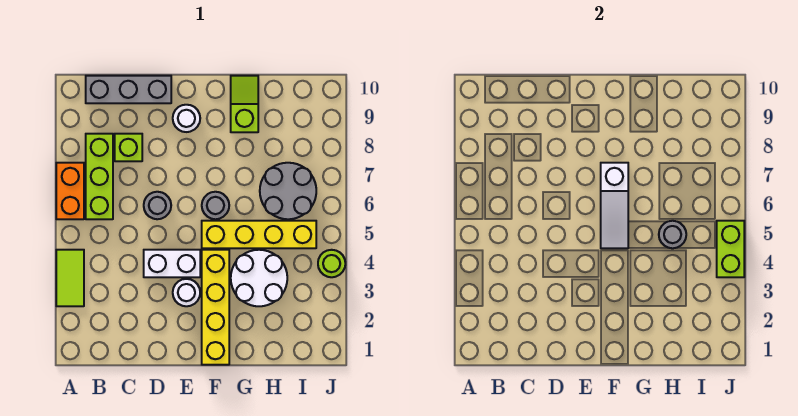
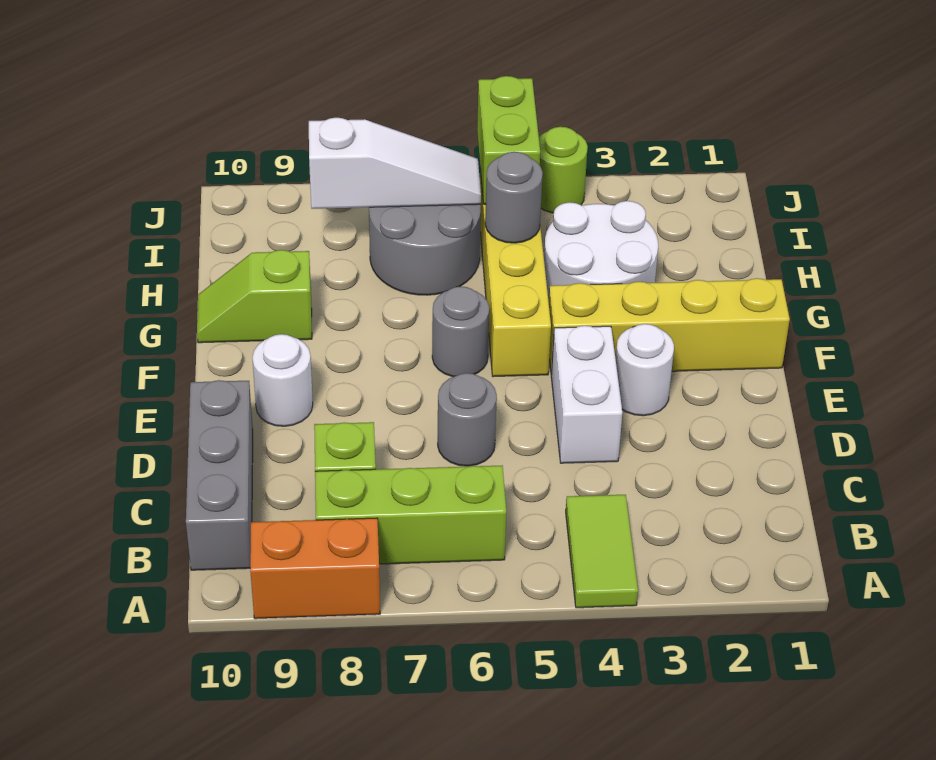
lime tile A3:A4 level 1 -> lime tile A4:B4 level 1
orange brick A6:A7 level 1 -> orange brick A8:A9 level 1
white slope F5:F7 level 2 top 7 -> white slope I6:I8 level 2 top 8
lime brick J4:J5 level 2 -> lime brick I5:J5 level 2

